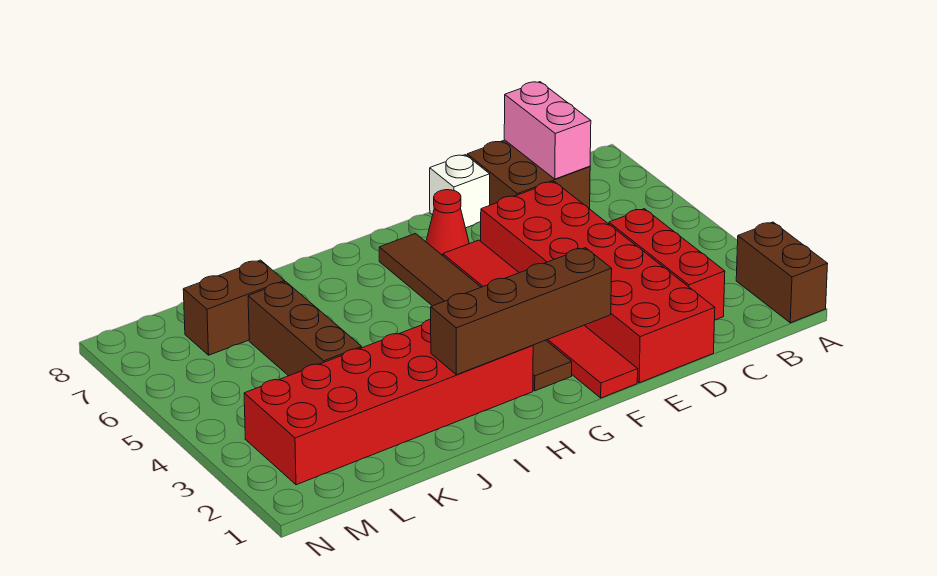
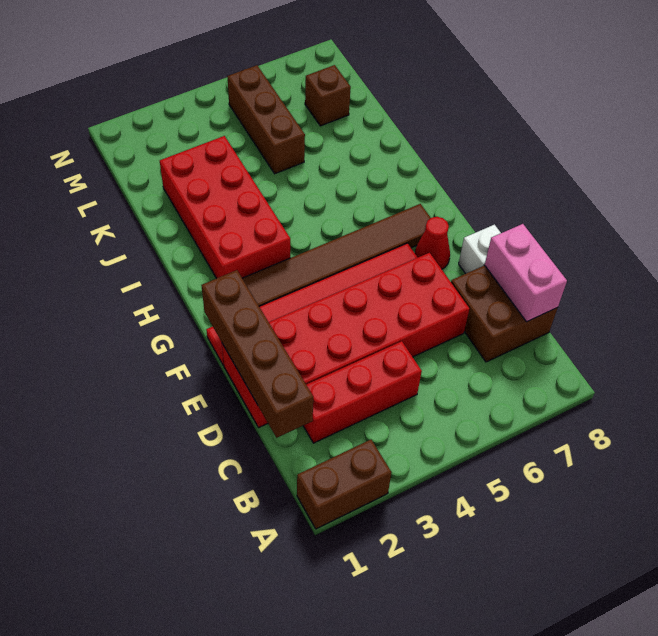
pink brick C7:C8 level 2 -> pink brick C8:D8 level 2
brown brick F2:I2 level 2 -> brown brick C1:F1 level 2
red brick H2:M3 level 1 -> red brick H2:K3 level 1
brown brick K4:K6 level 1 -> brown brick K5:M5 level 1
brown brick K7:L7 level 1 -> brown brick L7 level 1

